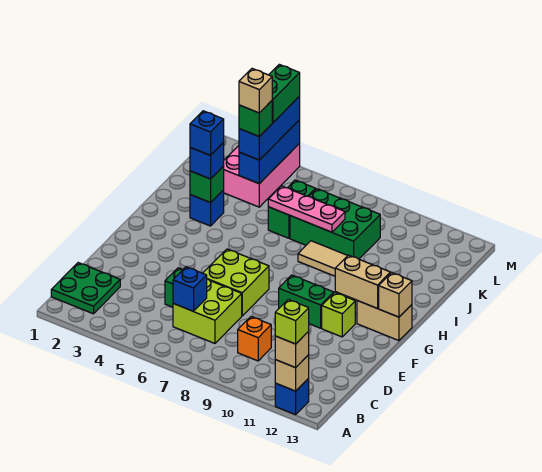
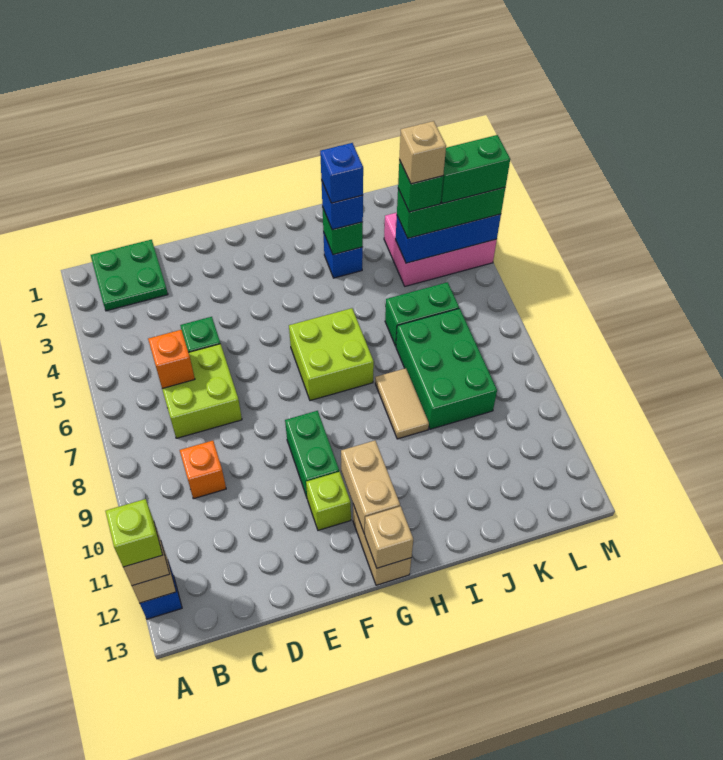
blue brick C6 level 2 -> orange brick C6 level 2
lime brick E6:F7 level 1 -> lime brick G6:H7 level 1
pink plate J6:J8 level 2 -> none
blue brick K4:M4 level 3 -> green brick K4:M4 level 3

